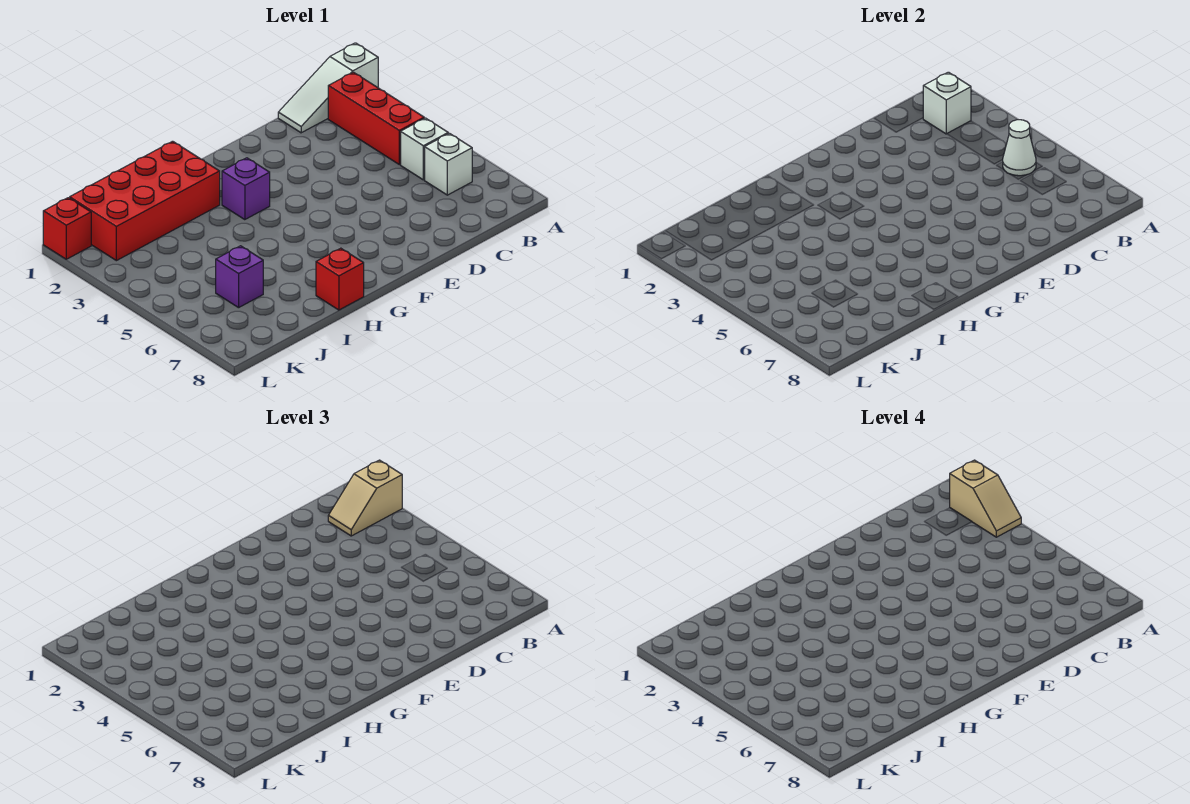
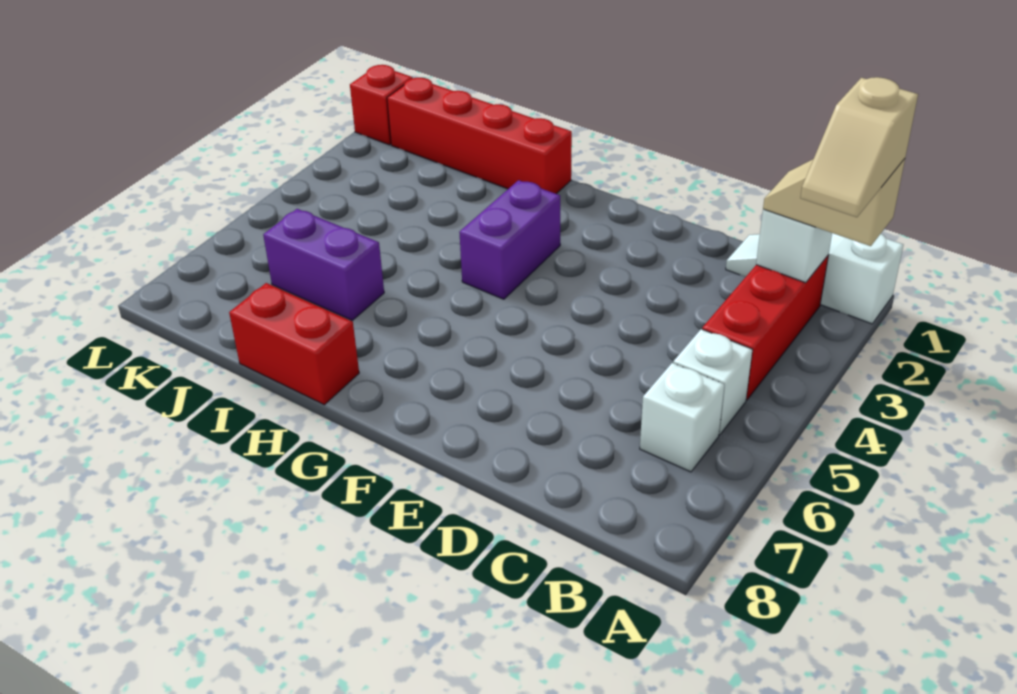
white cone B5 level 2 -> none
purple brick G3 level 1 -> purple brick G3:G4 level 1
red brick H1:K2 level 1 -> red brick H1:K1 level 1
red brick H8 level 1 -> red brick H8:I8 level 1
purple brick J6 level 1 -> purple brick I6:J6 level 1

